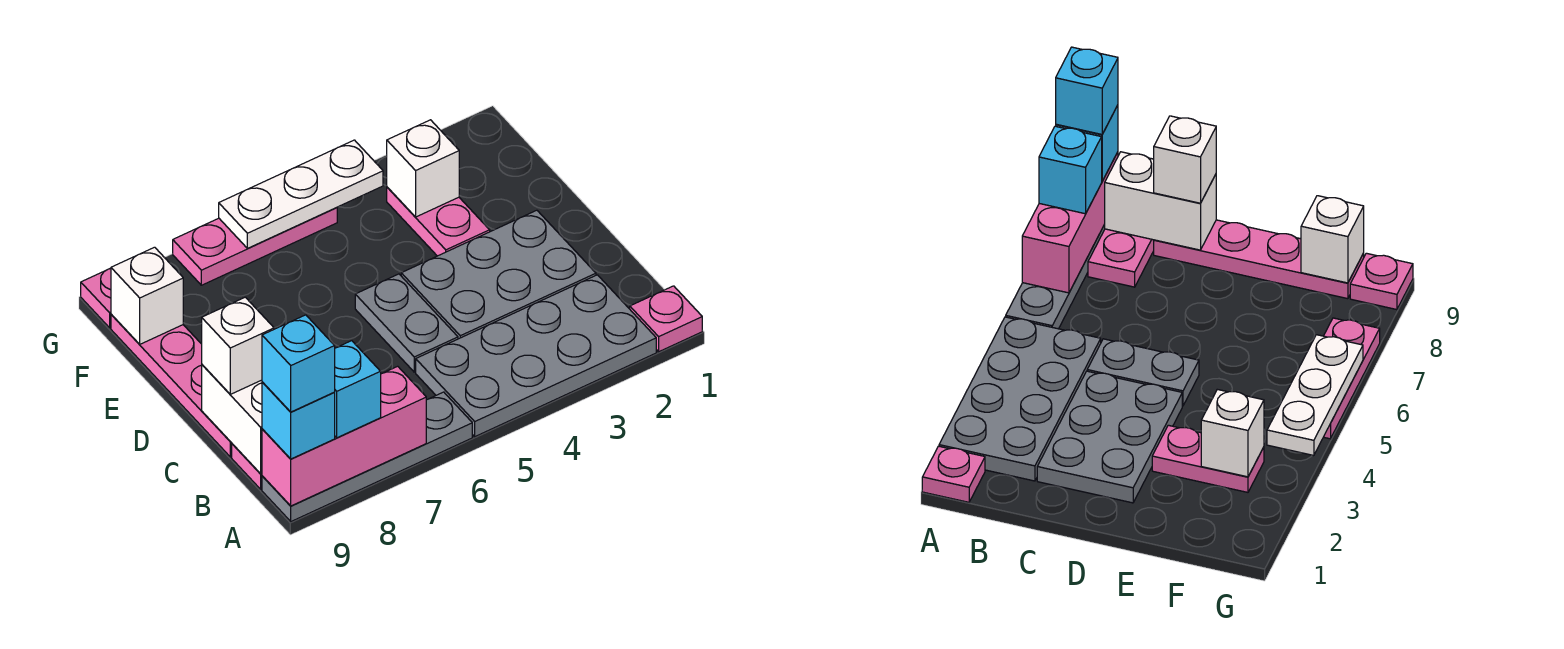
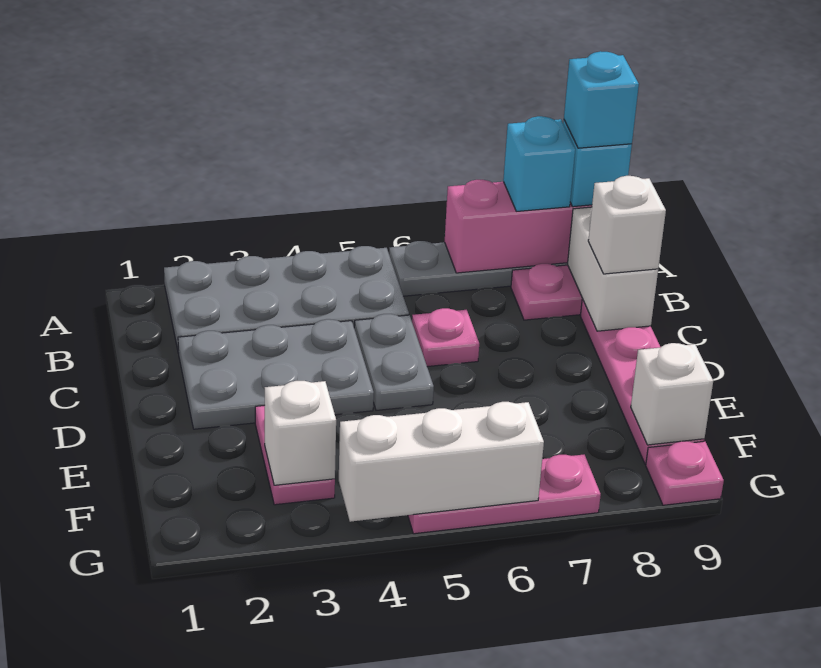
pink plate A1 level 1 -> pink plate C6 level 1
white plate G4:G6 level 2 -> white brick G4:G6 level 2

